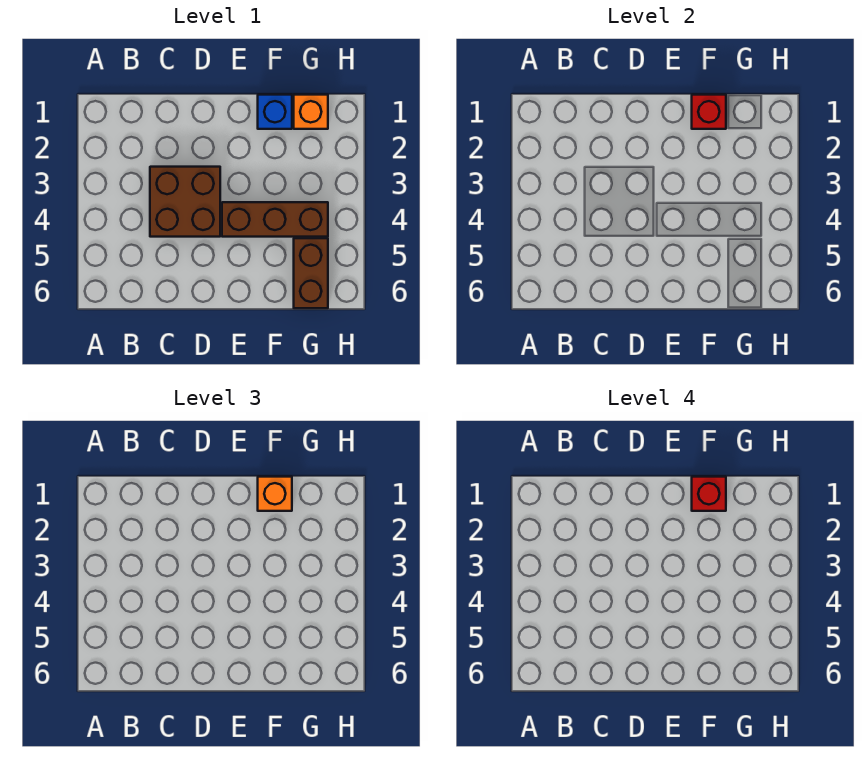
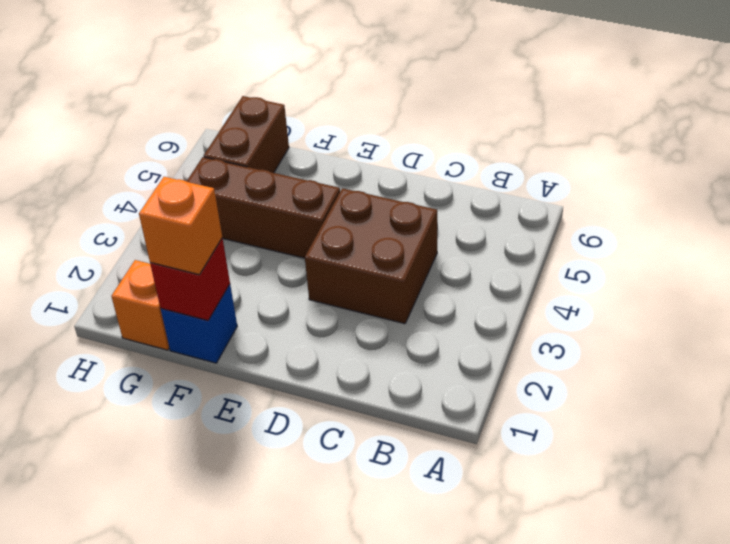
red brick F1 level 4 -> none

